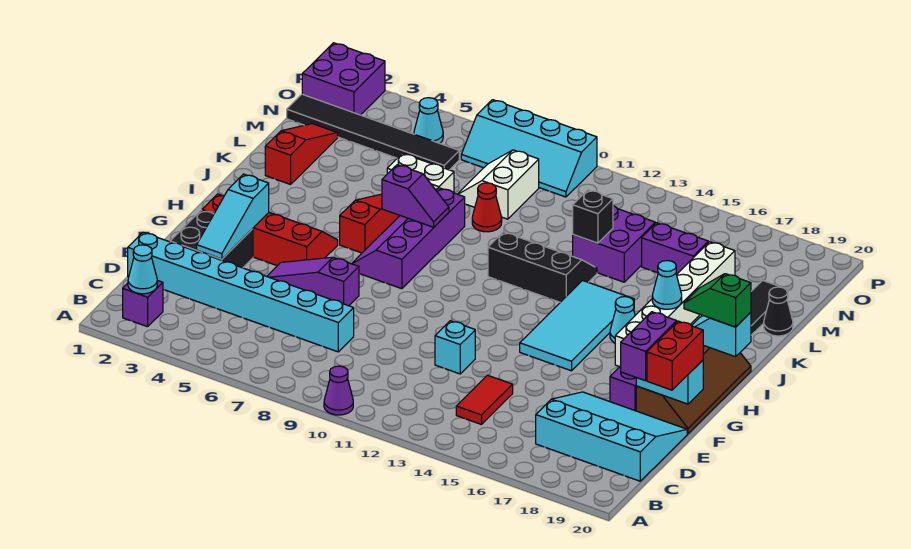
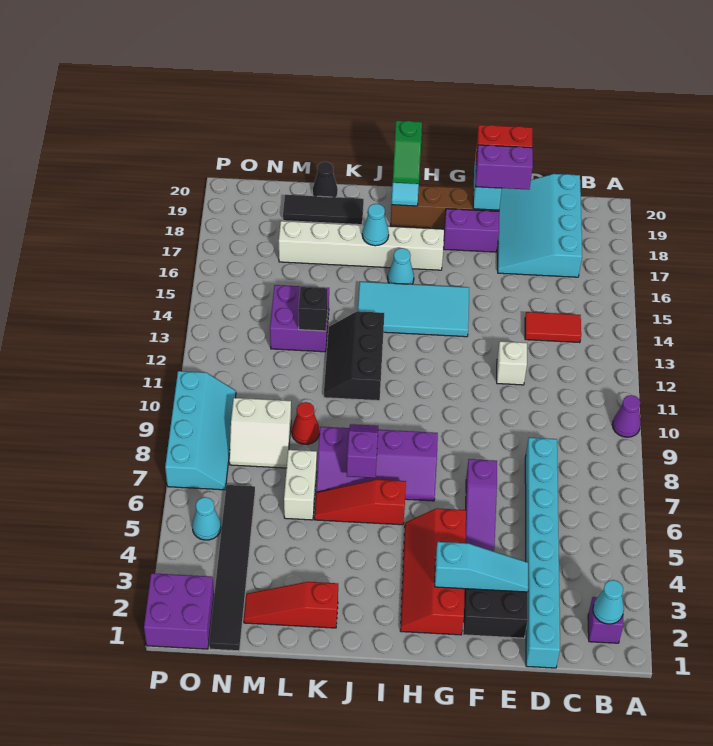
cyan brick E12 level 1 -> white brick E12 level 1
purple brick M15:M16 level 1 -> none

